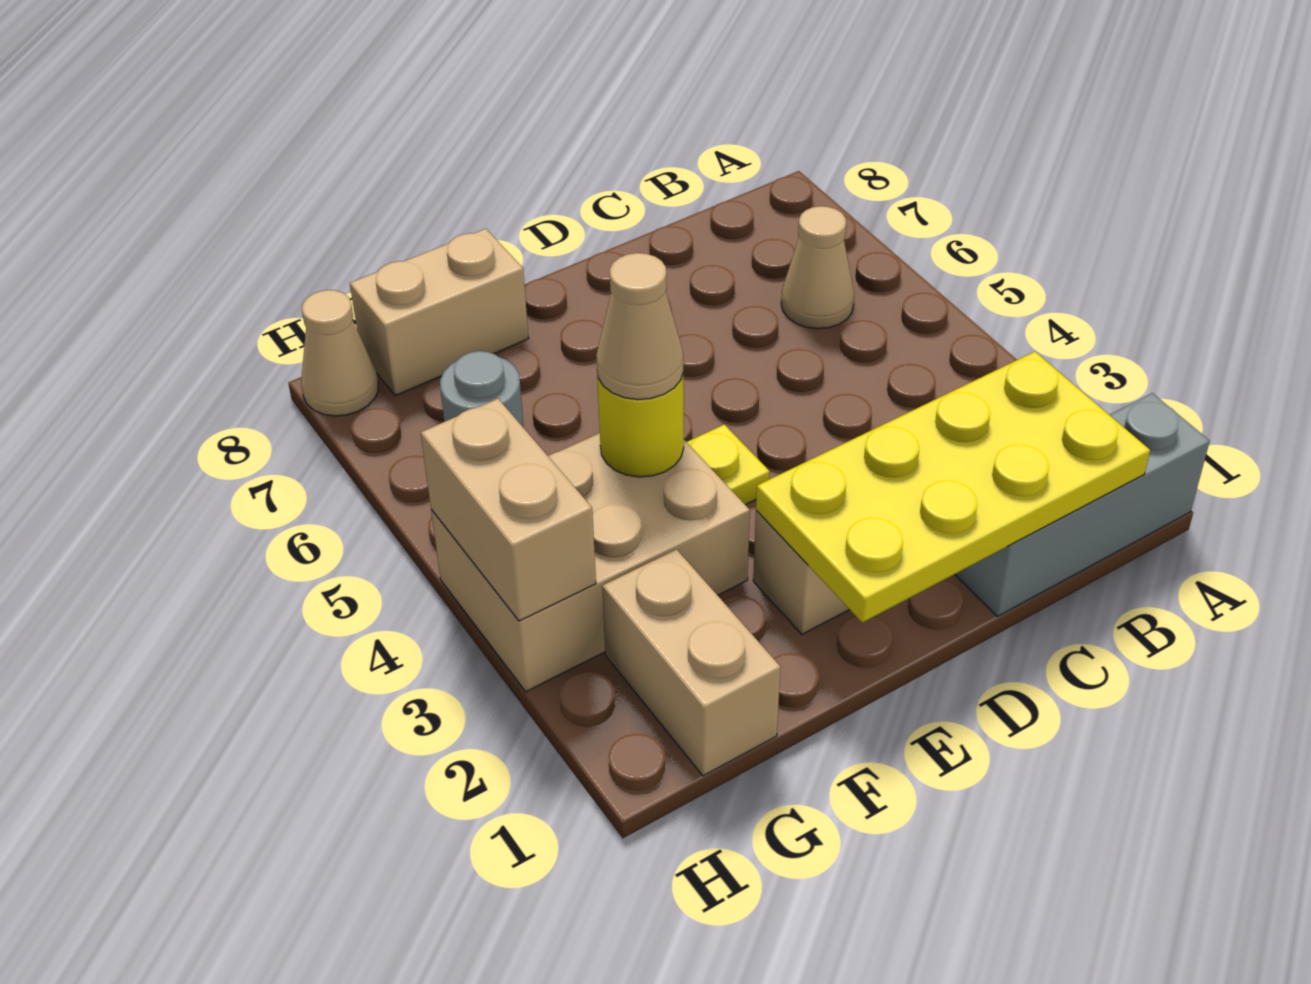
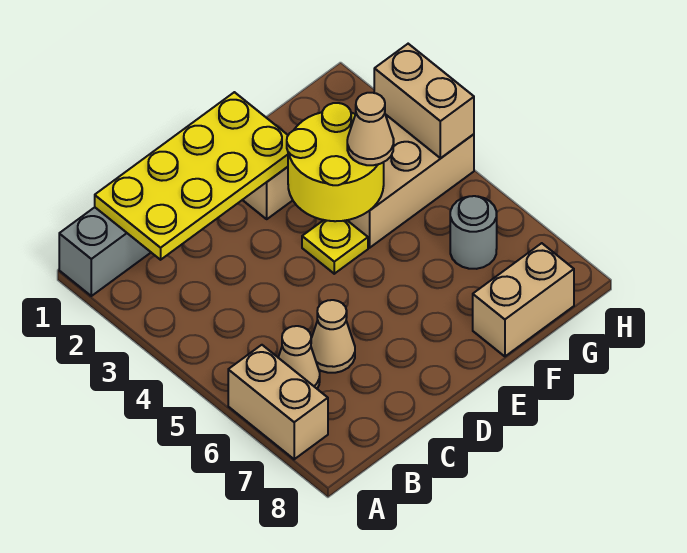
yellow round brick F4 level 2 -> yellow round brick E3:F4 level 2
tan brick G1:G2 level 1 -> tan brick A6:A7 level 1
tan cone H8 level 1 -> tan cone C6 level 1

